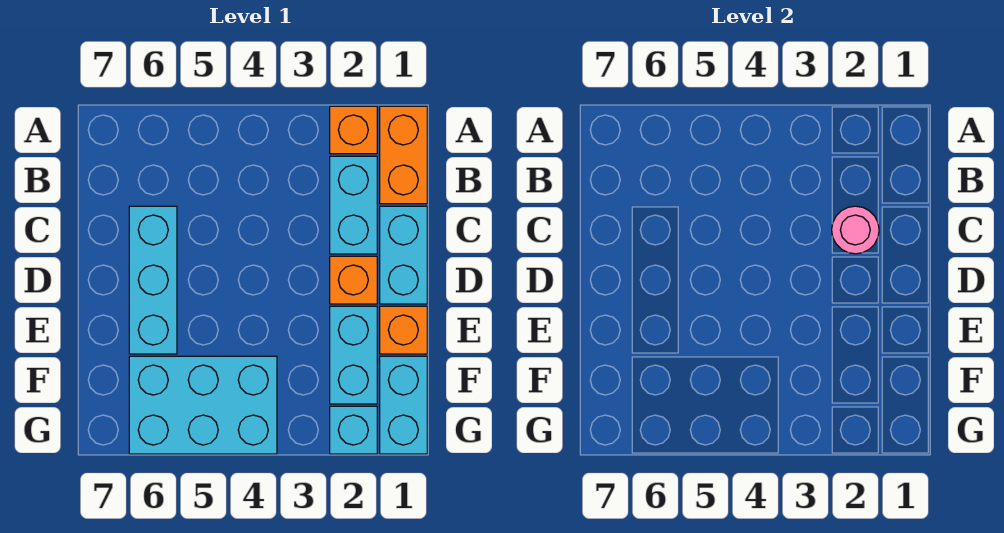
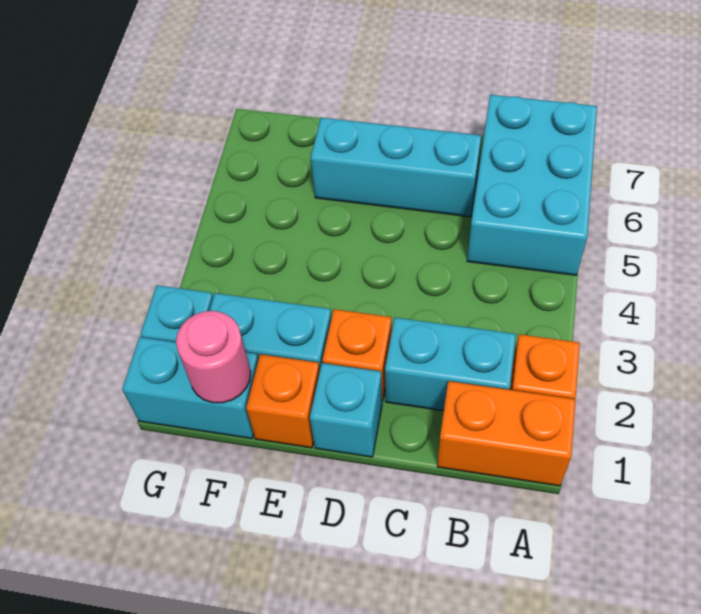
cyan brick C1:D1 level 1 -> cyan brick D1 level 1
pink round brick C2 level 2 -> pink round brick F1 level 2
cyan brick F4:G6 level 1 -> cyan brick A5:B7 level 1

